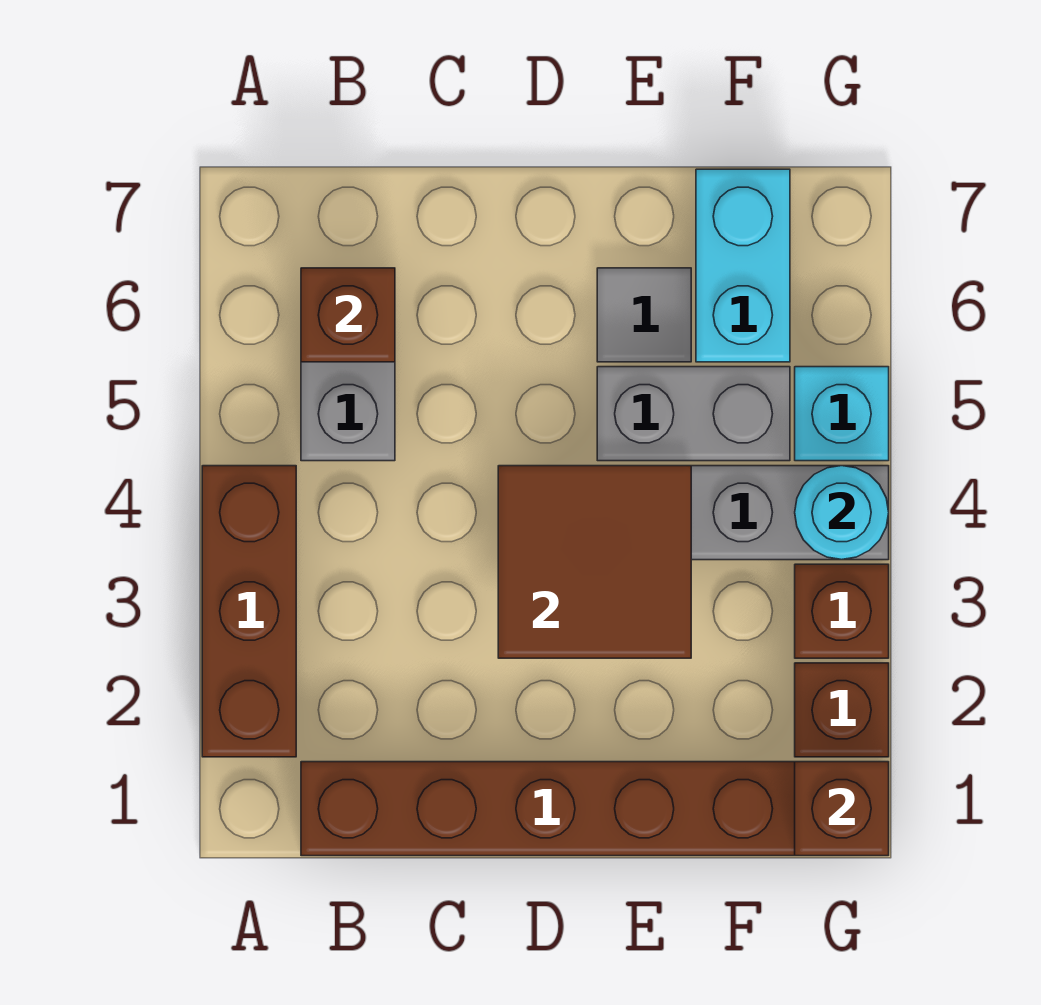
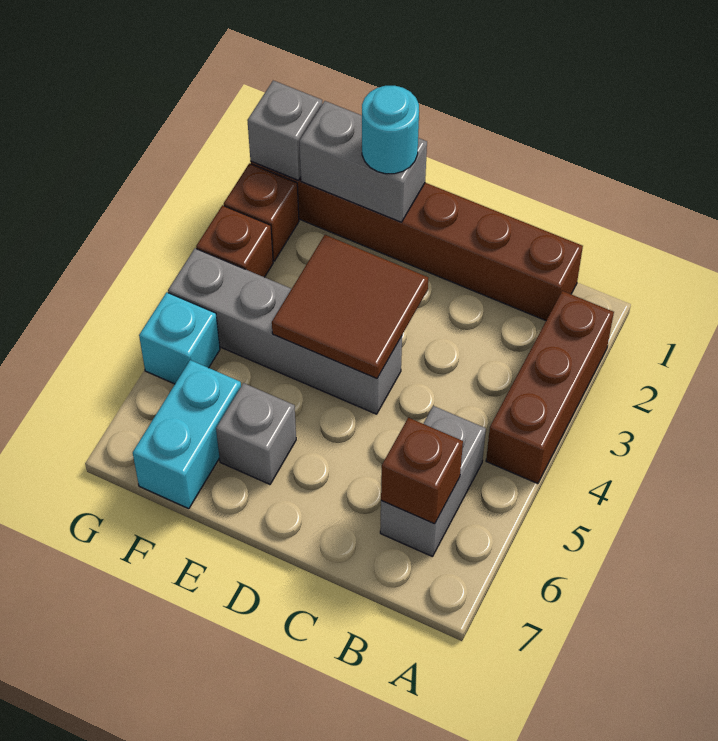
grey brick E5:F5 level 1 -> grey brick E1:F1 level 2
grey tile E6 level 1 -> grey brick E6 level 1
brown brick G1 level 2 -> grey brick G1 level 2
cyan round brick G4 level 2 -> cyan round brick E1 level 3

